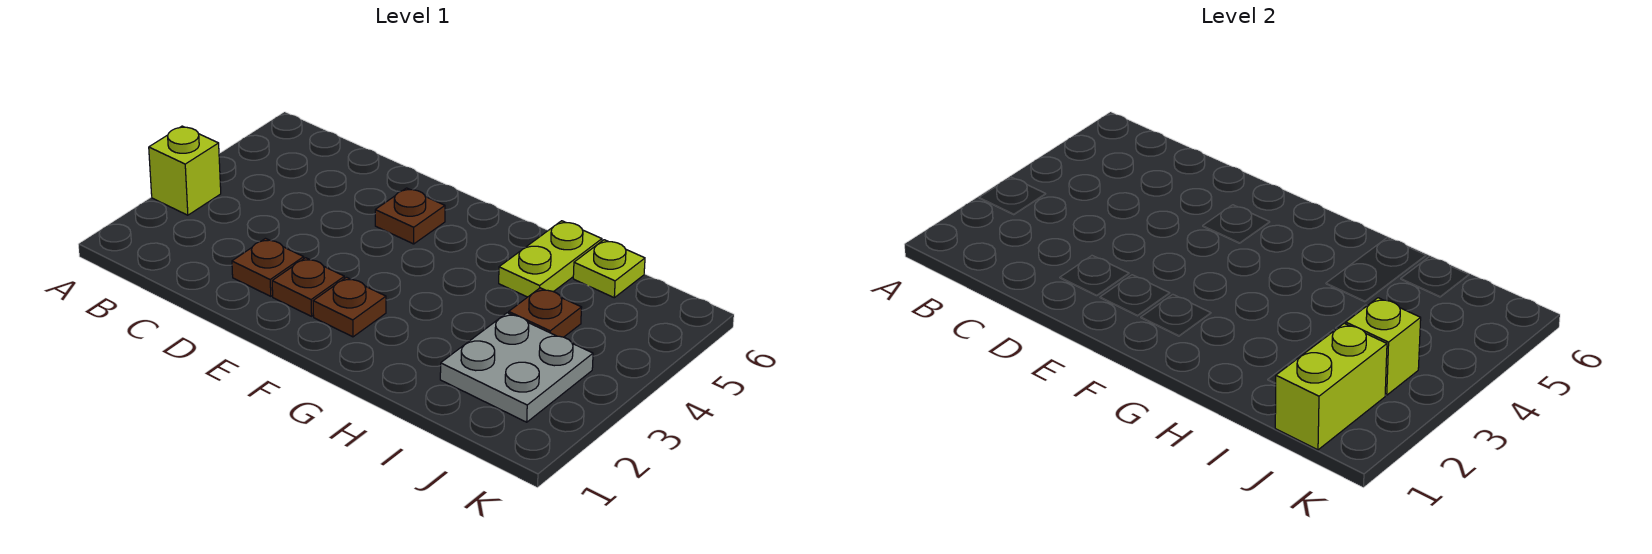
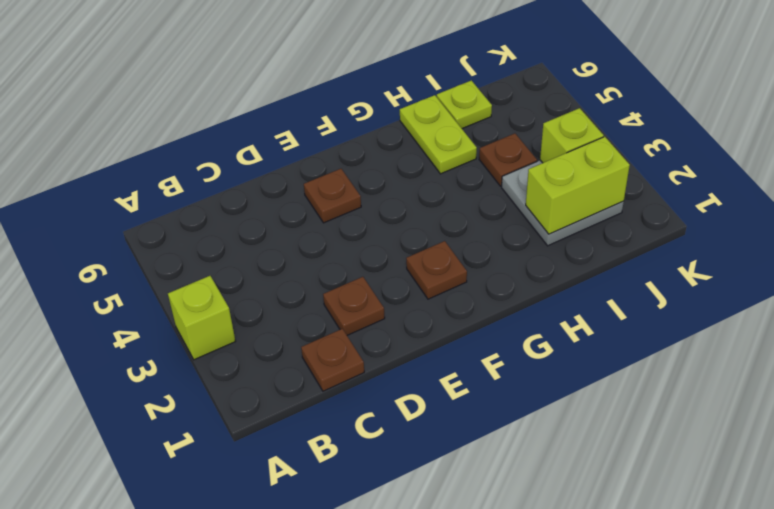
brown plate E2 level 1 -> brown plate C1 level 1
lime brick J1:J2 level 2 -> lime brick I2:J2 level 2

